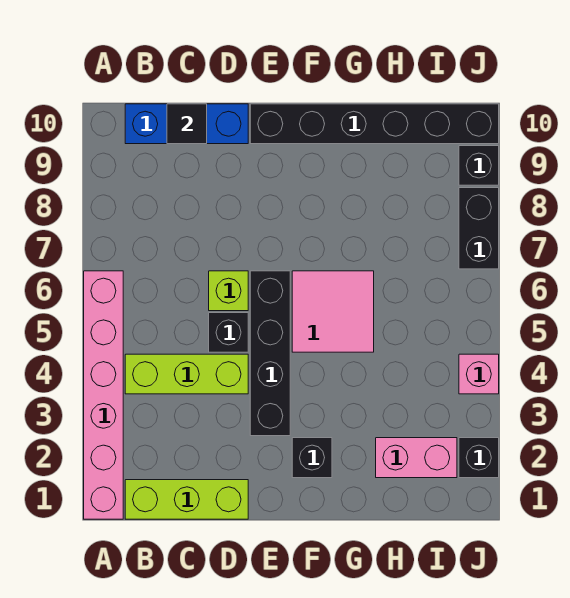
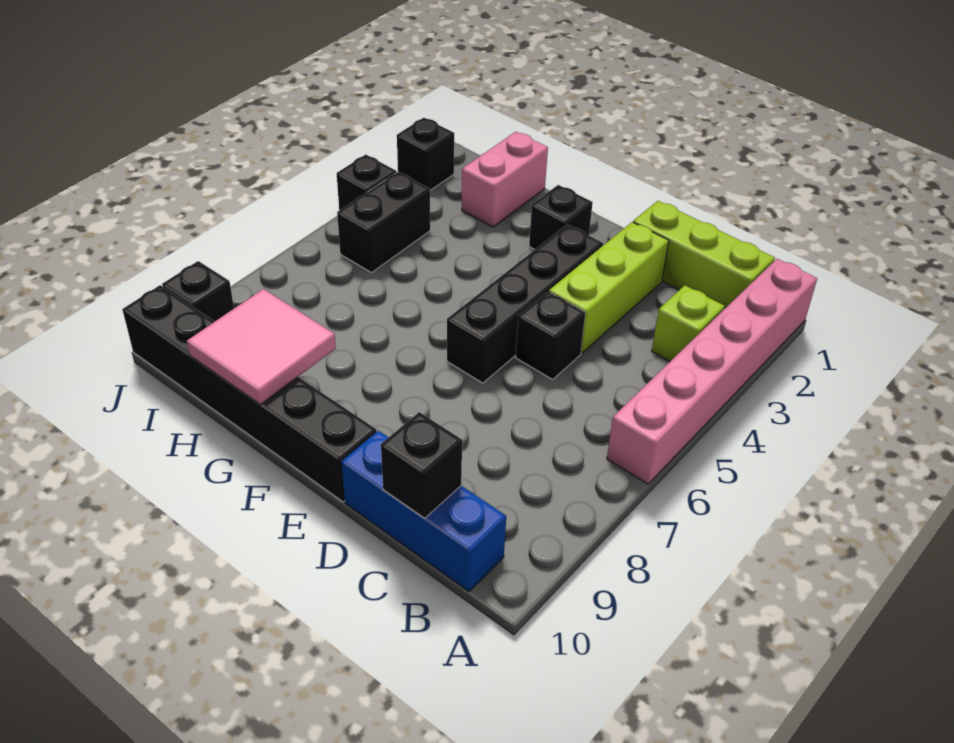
lime brick B4:D4 level 1 -> lime brick D2:D4 level 1
black tile C10 level 2 -> black brick C10 level 2
lime brick D6 level 1 -> lime brick B3 level 1
pink tile F5:G6 level 1 -> pink tile G9:H10 level 2
pink brick H2:I2 level 1 -> pink brick H1:H2 level 1
pink brick J4 level 1 -> black brick J4 level 1
black brick J7:J8 level 1 -> black brick I4:I5 level 1

